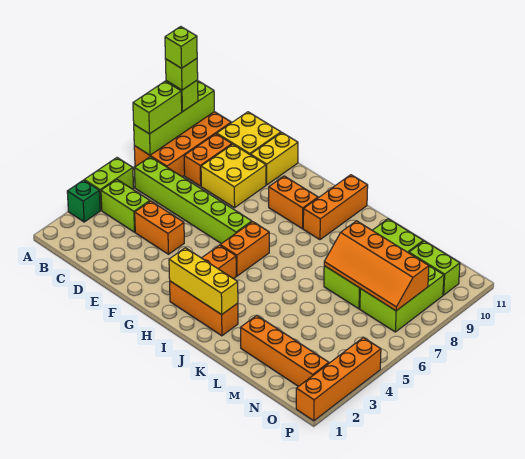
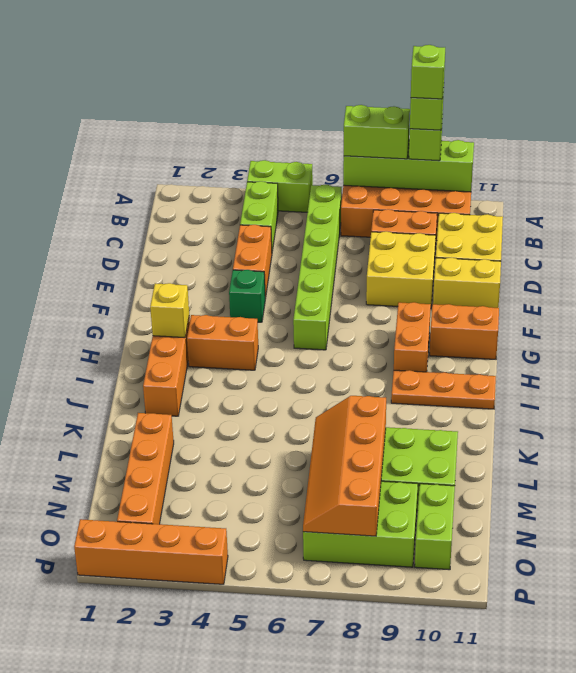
green brick A3 level 1 -> green brick F4 level 1
yellow brick H2:J2 level 2 -> yellow brick H2 level 2
orange brick H5:H6 level 1 -> orange brick G10:G11 level 1
orange brick I9:I11 level 1 -> orange plate I9:I11 level 1

